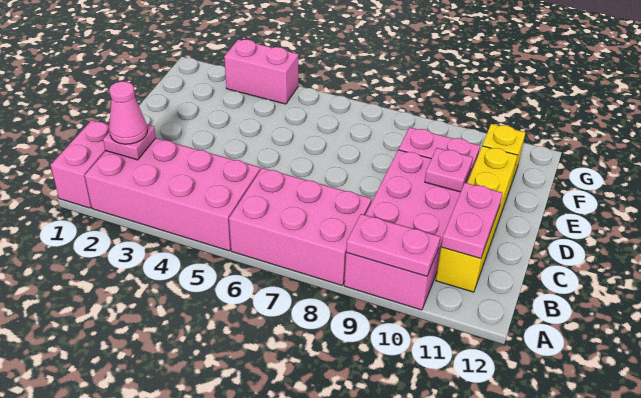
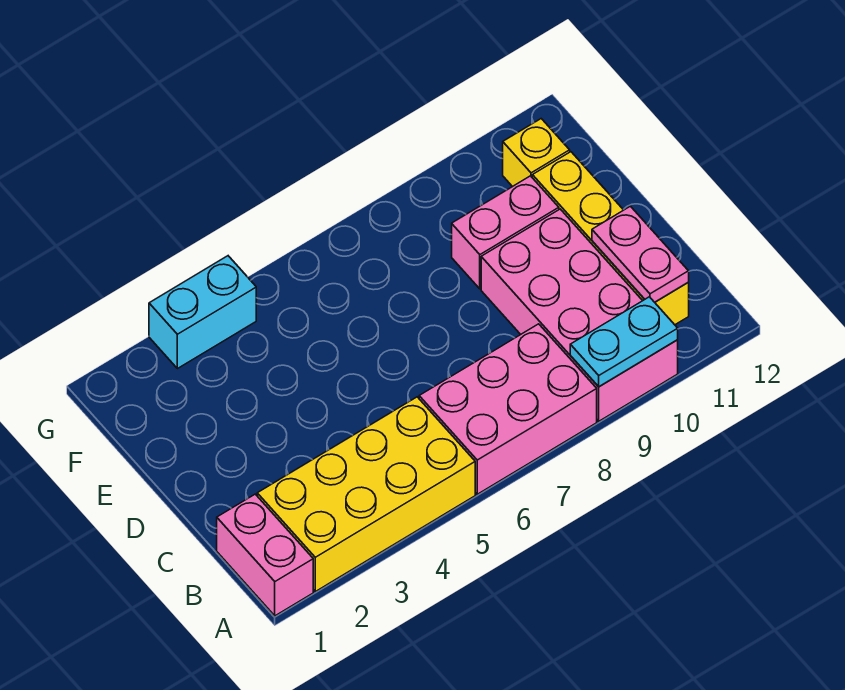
pink brick A2:B5 level 1 -> yellow brick A2:B5 level 1
pink plate A9:A10 level 2 -> cyan plate A9:A10 level 2
pink plate B2 level 2 -> none
pink cone B2 level 3 -> none
pink plate D10 level 2 -> none
pink brick G3:G4 level 1 -> cyan brick G3:G4 level 1

